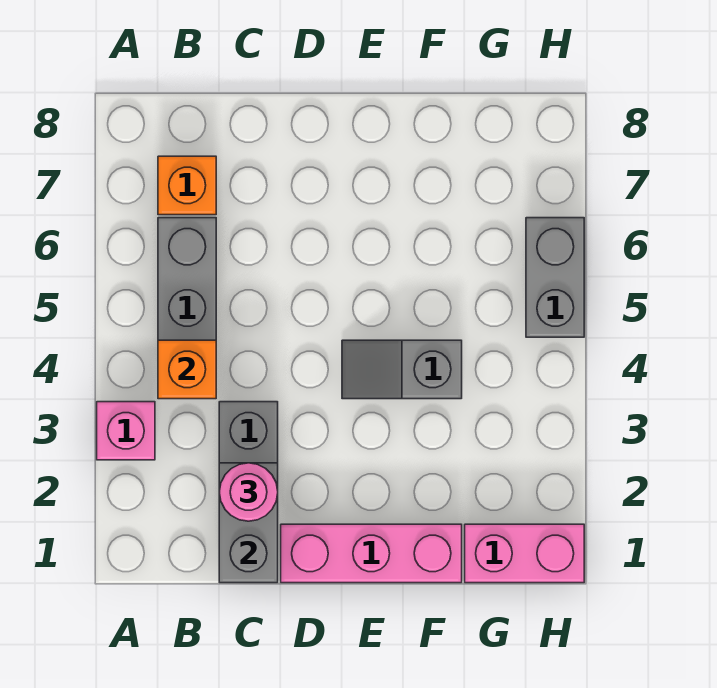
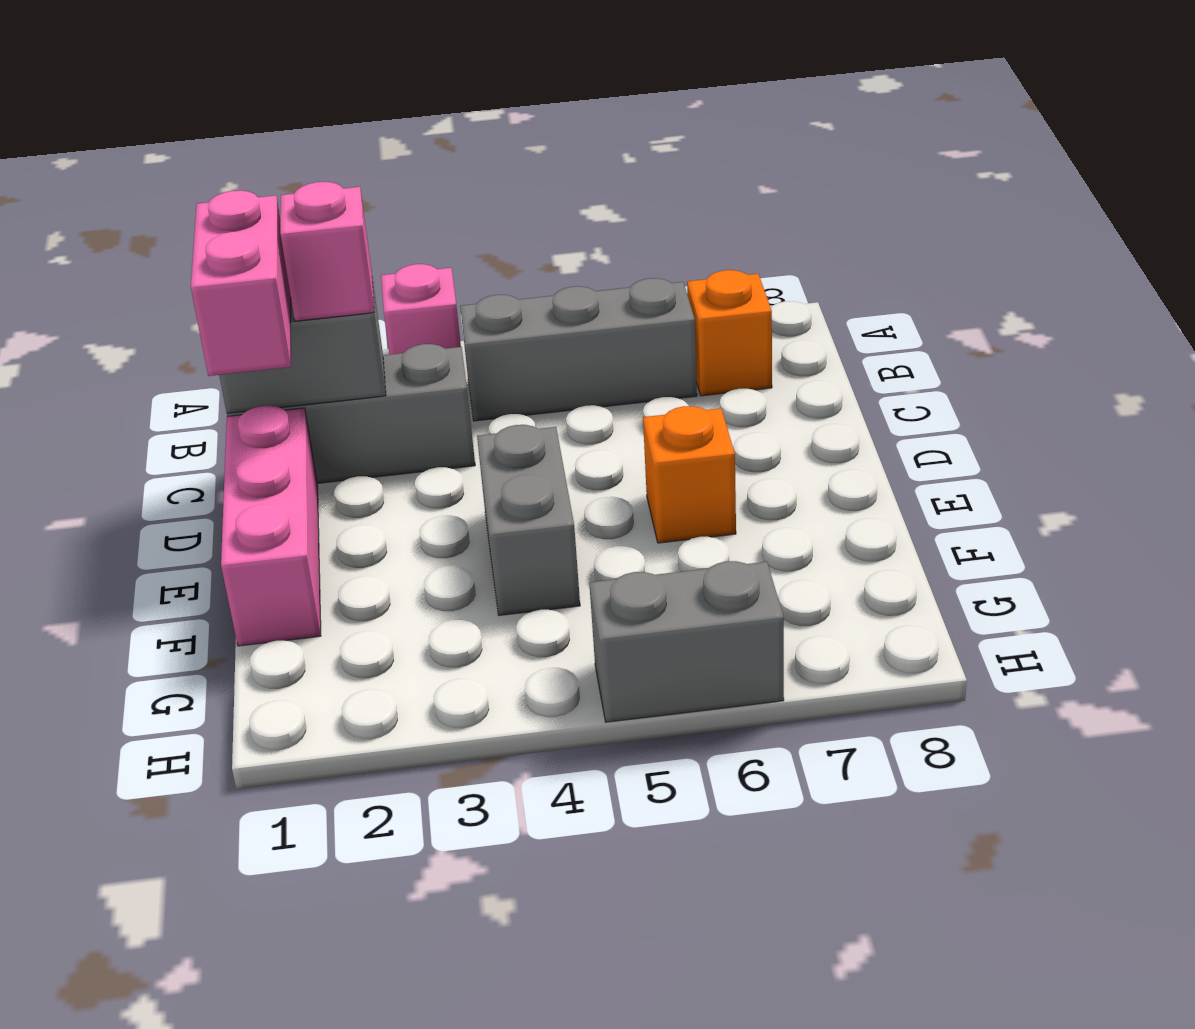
orange brick B4 level 2 -> orange brick E6 level 1
pink round brick C2 level 3 -> pink brick C2 level 3
grey slope E4:F4 level 1 top F -> grey brick E4:F4 level 1
pink brick G1:H1 level 1 -> pink brick C1:D1 level 3

